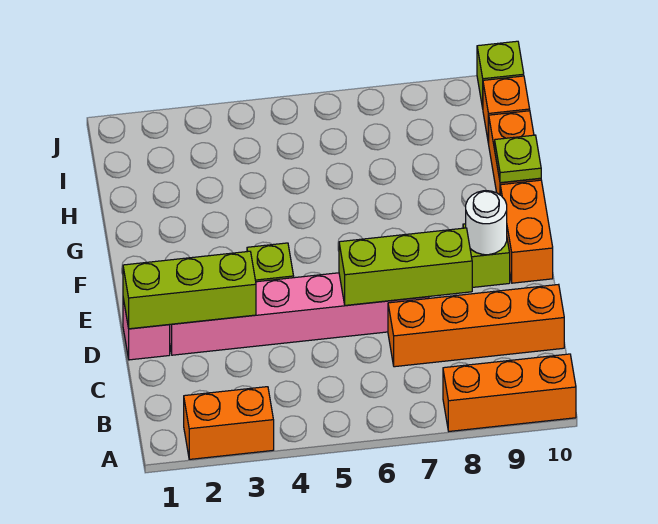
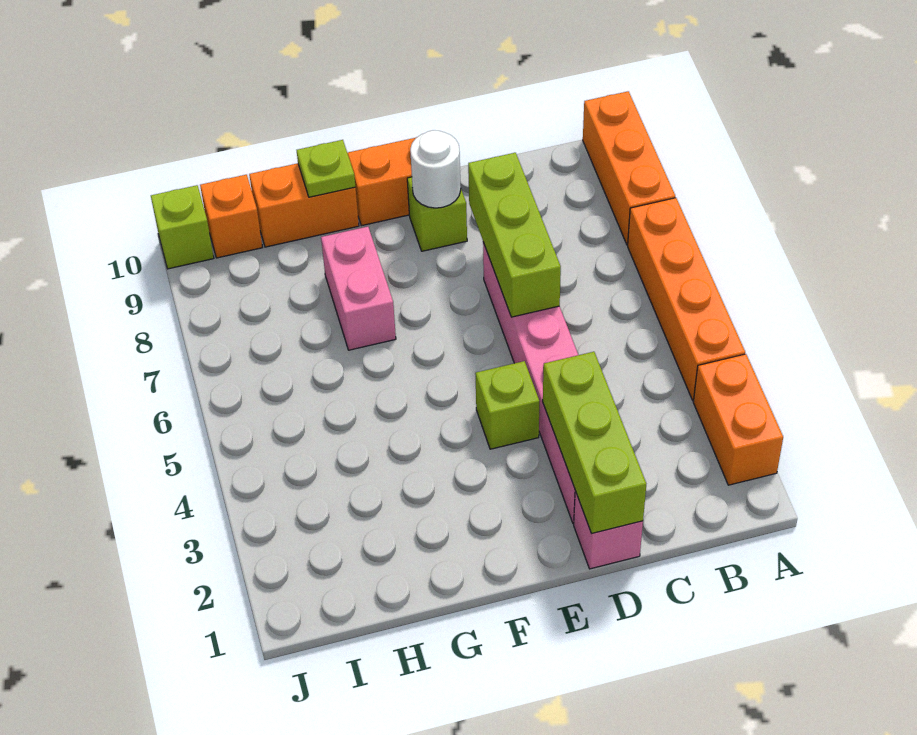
orange brick C7:C10 level 1 -> orange brick A4:A7 level 1
none -> pink brick G7:G8 level 1

